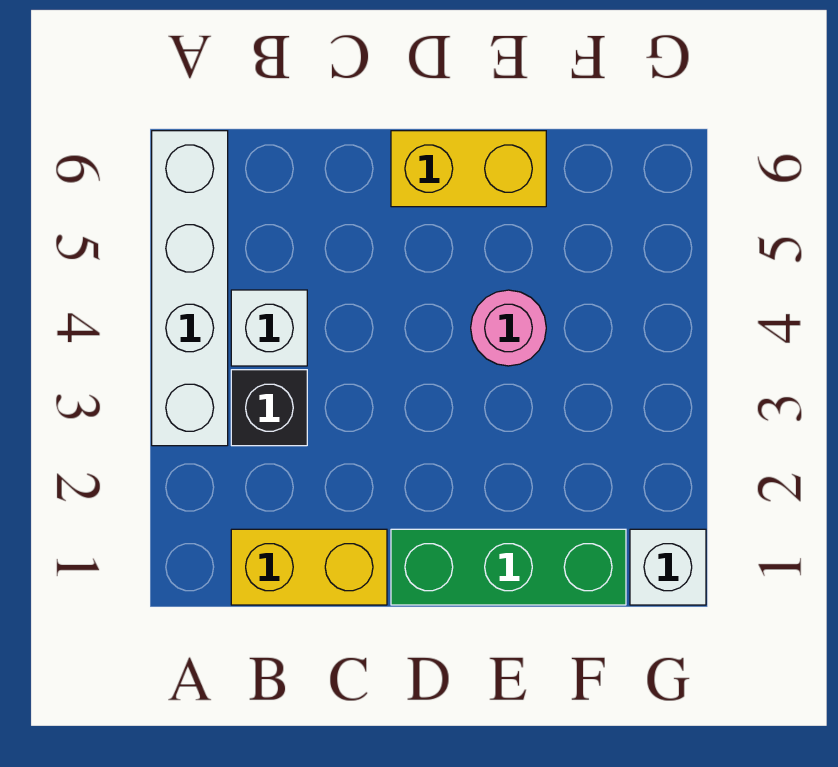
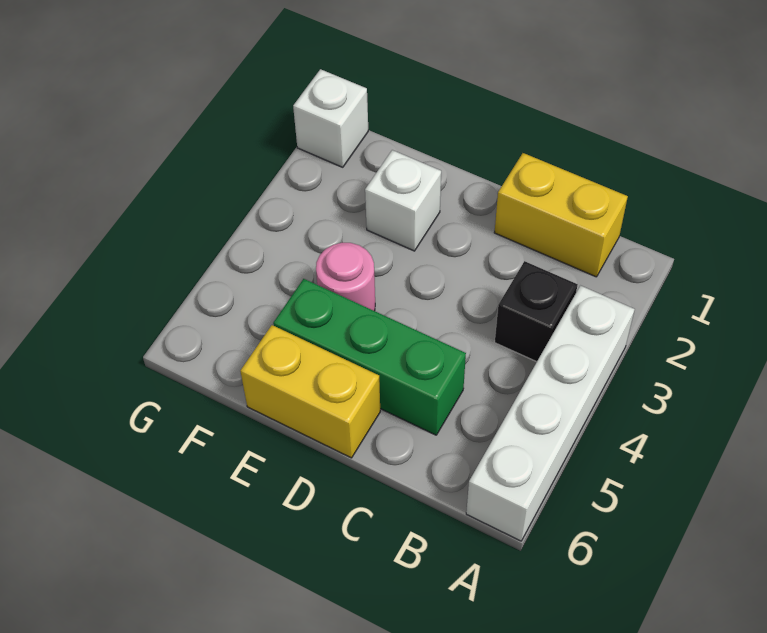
white brick B4 level 1 -> white brick E2 level 1
green brick D1:F1 level 1 -> green brick C5:E5 level 1

